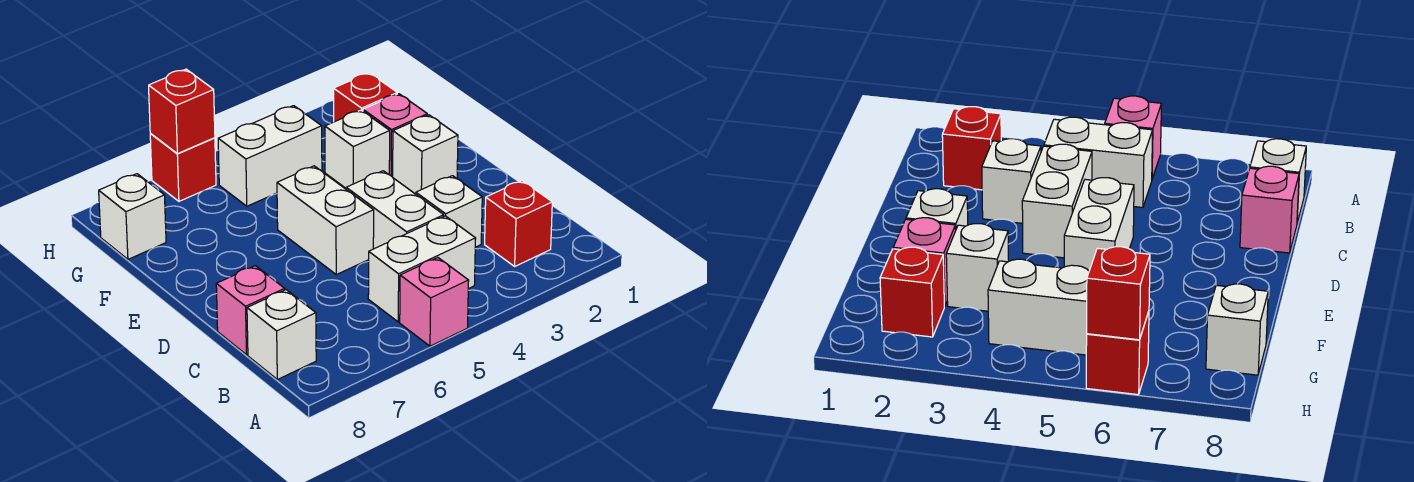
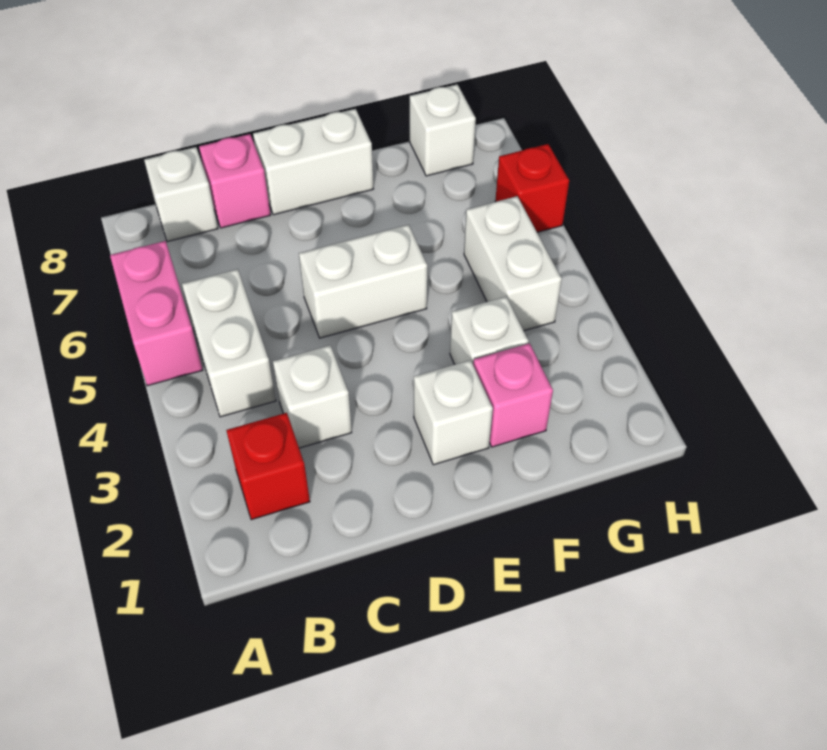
pink brick A5 level 1 -> pink brick A5:A6 level 1
white brick C4:D4 level 1 -> white brick D8:E8 level 1
red brick G2 level 1 -> none
red brick H6 level 2 -> none

